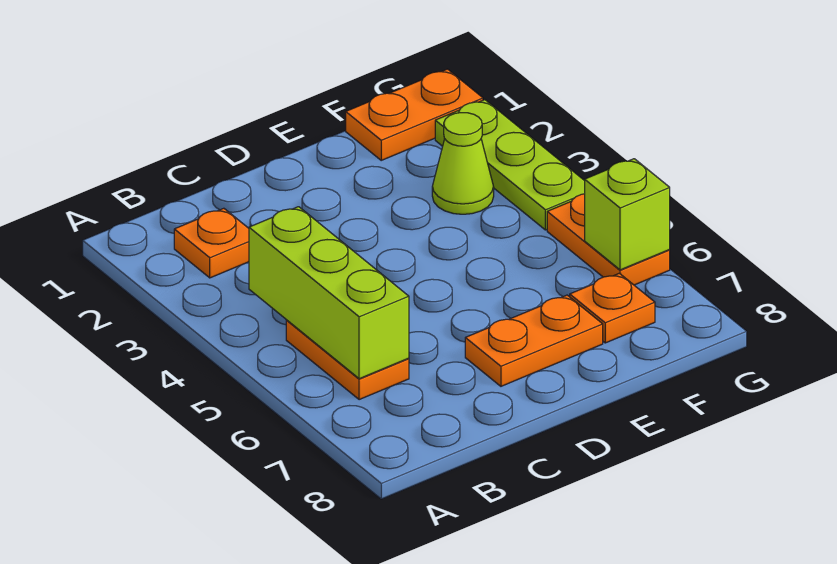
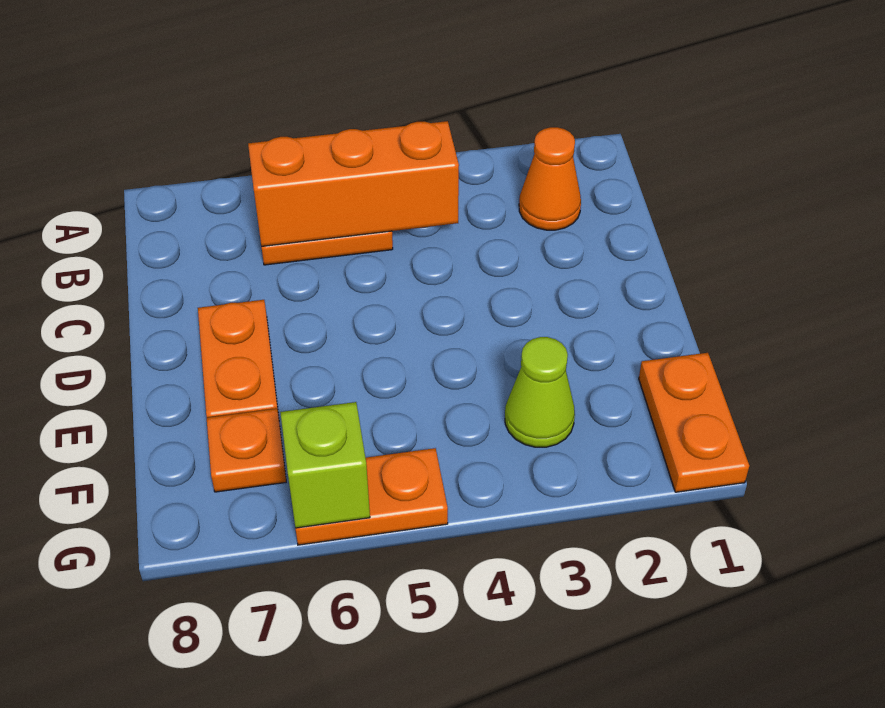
orange plate B2 level 1 -> orange cone B2 level 1
lime brick B4:B6 level 2 -> orange brick B4:B6 level 2
lime plate G2:G4 level 1 -> none

